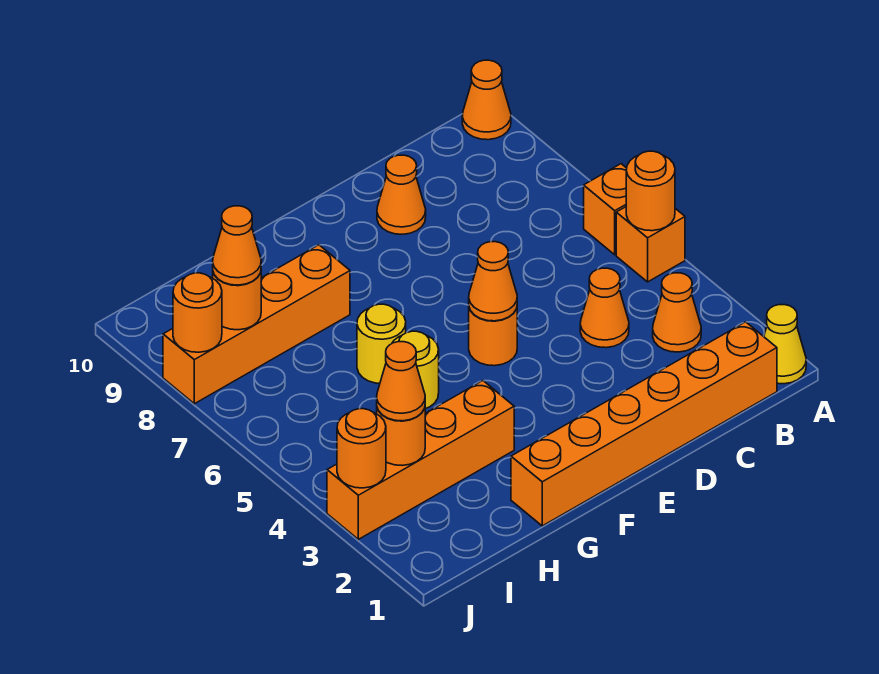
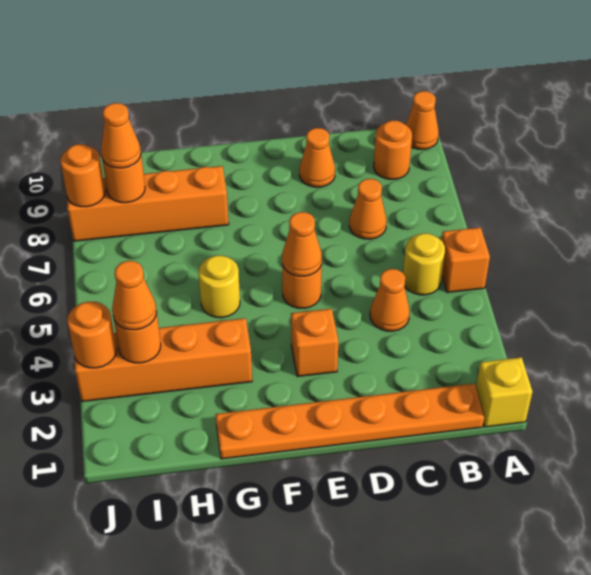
yellow cone A1 level 1 -> yellow brick A1 level 1
orange round brick A5 level 2 -> orange round brick B9 level 1
orange brick A6 level 1 -> orange brick E3 level 1
orange brick B1:G1 level 1 -> orange plate B1:G1 level 1
orange cone B3 level 1 -> orange cone C7 level 1
yellow round brick G6 level 1 -> yellow round brick B5 level 1

